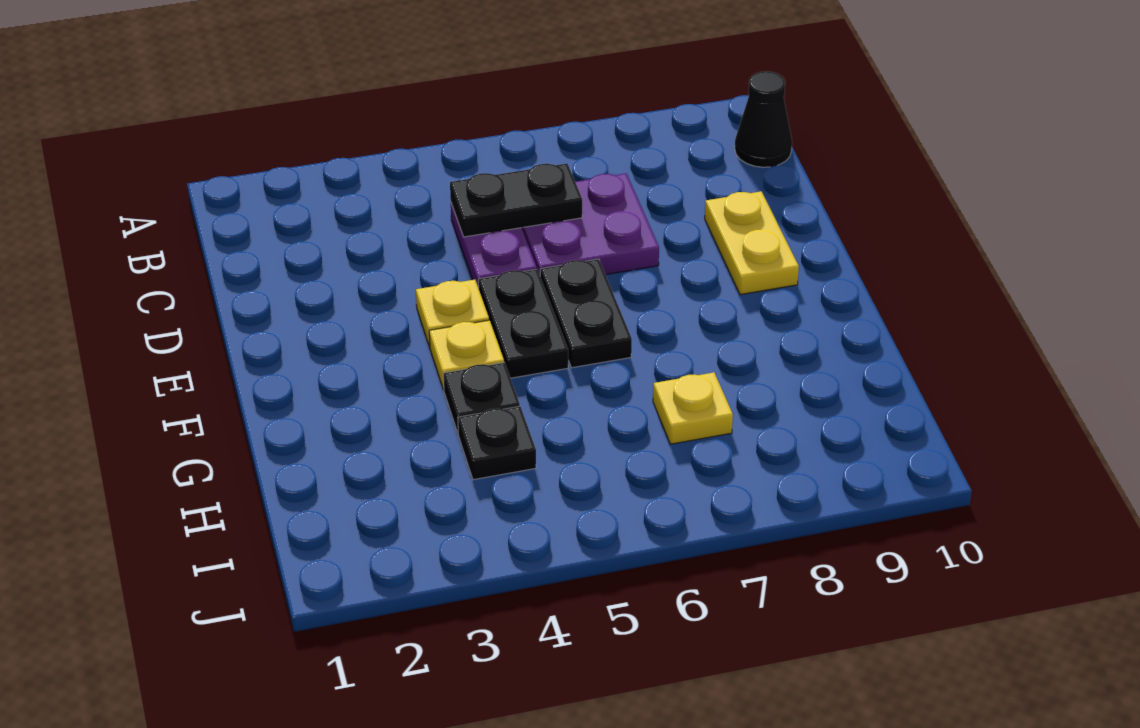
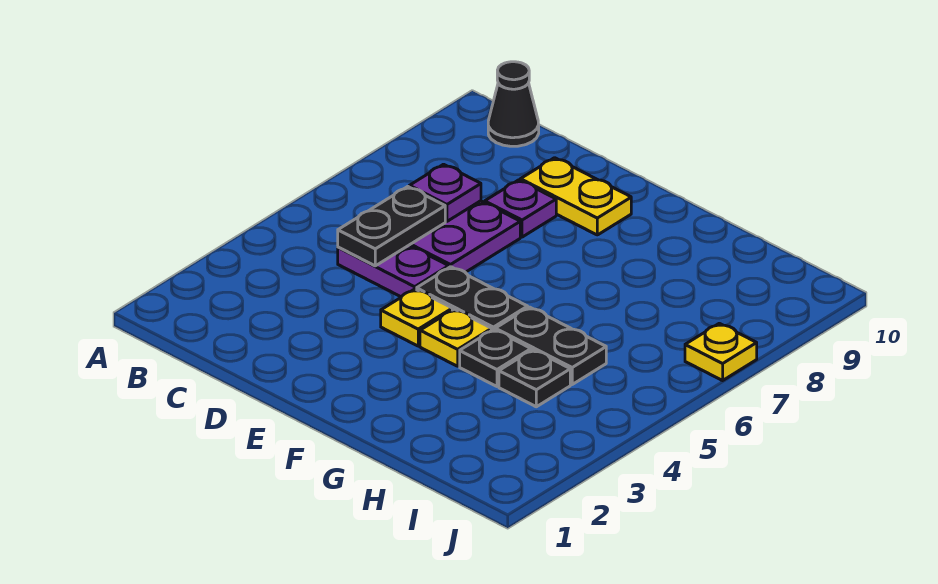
none -> purple plate C7 level 2
none -> purple plate D8 level 1
black plate E6:F6 level 1 -> black plate G5:H5 level 1
yellow plate H7 level 1 -> yellow plate J7 level 1

